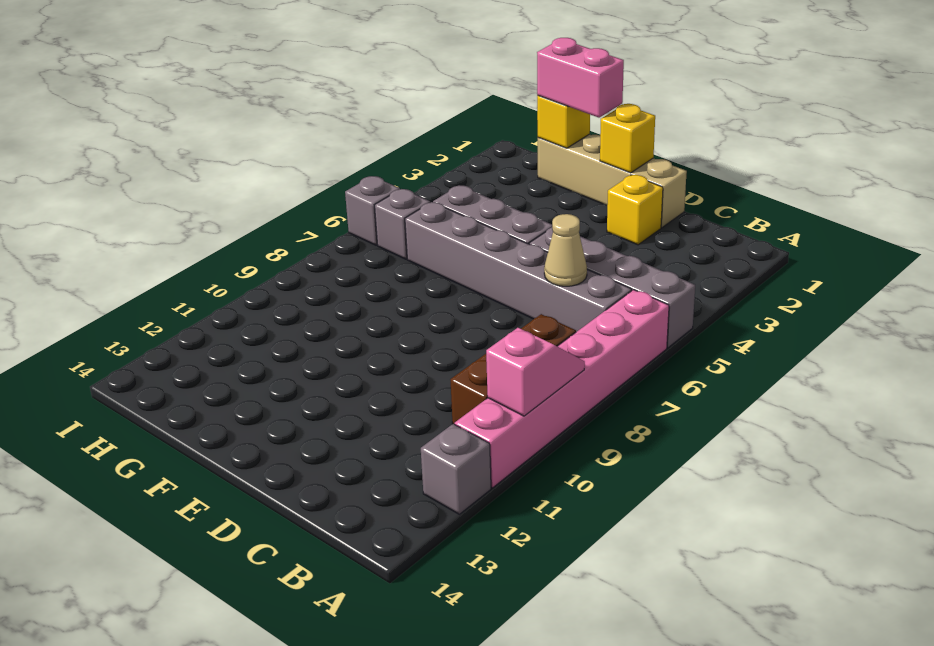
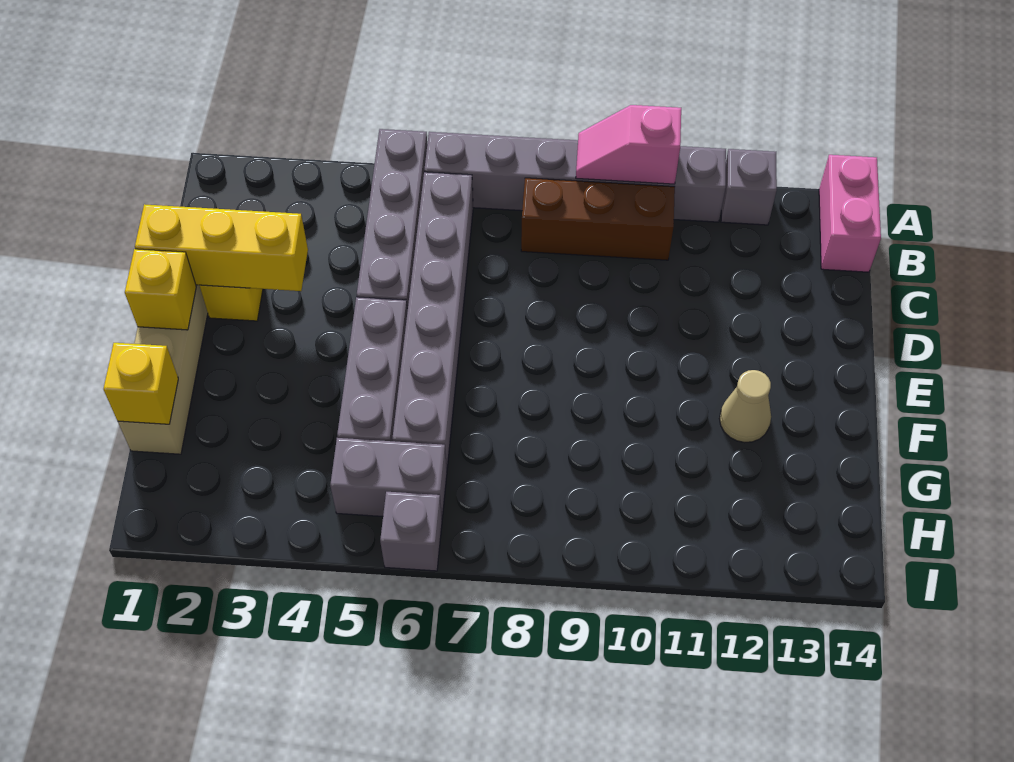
pink brick A6:A11 level 1 -> grey brick A6:A11 level 1
tan cone C6 level 2 -> tan cone F12 level 1
none -> yellow brick D1:D3 level 2
pink brick F1:G1 level 3 -> pink brick A14:B14 level 1
grey brick H6 level 1 -> grey brick H5:H6 level 1

